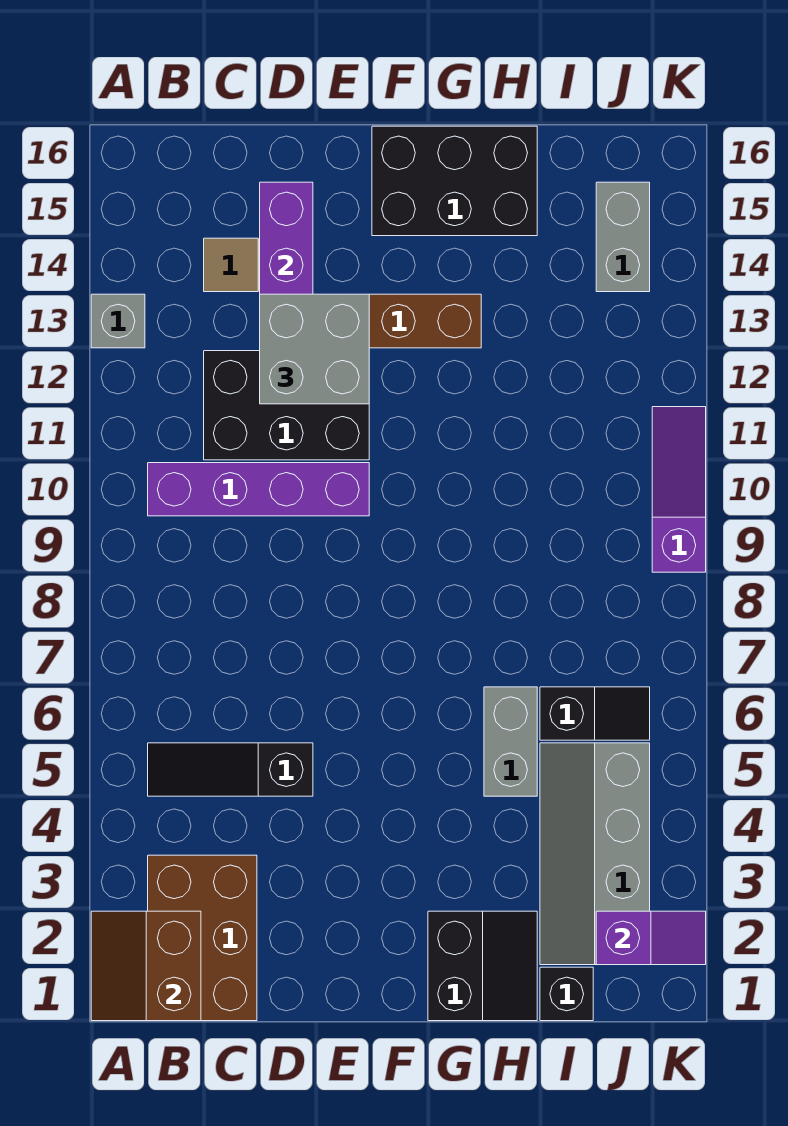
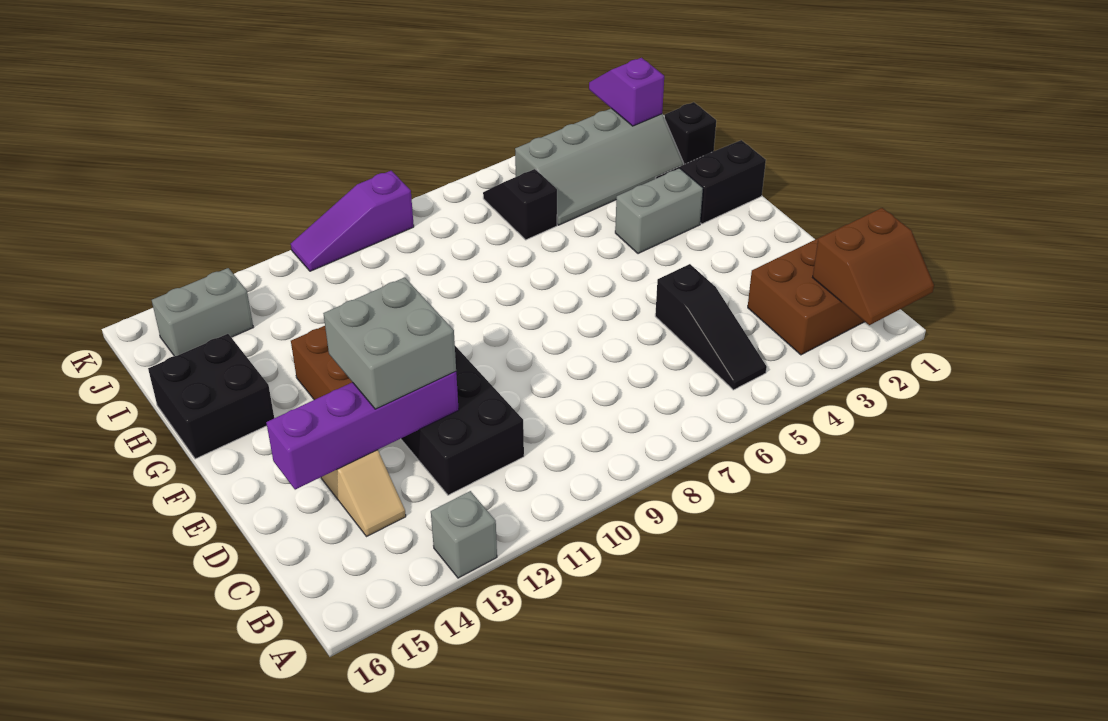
purple brick B10:E10 level 1 -> none
black brick F15:H16 level 1 -> black brick G15:H16 level 1
grey brick H5:H6 level 1 -> grey brick G3:G4 level 1

